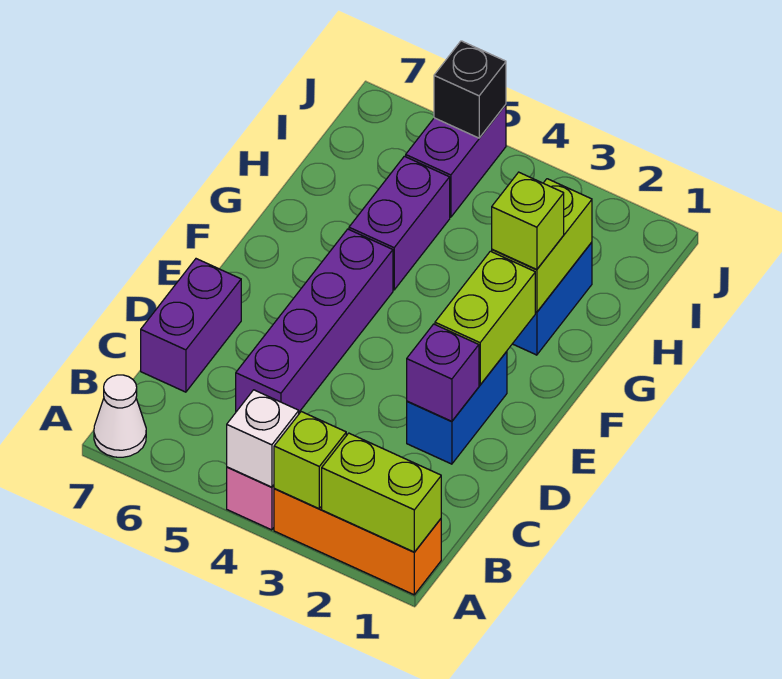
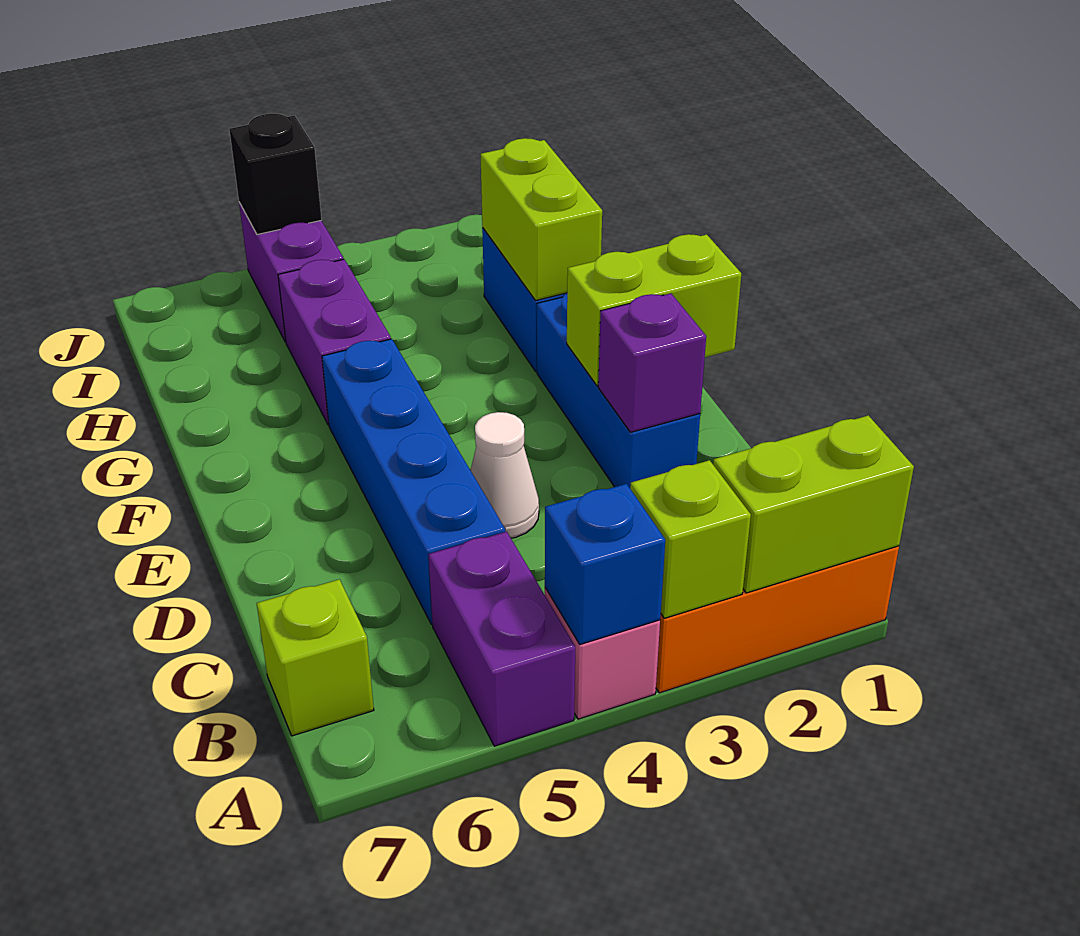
white brick A4 level 2 -> blue brick A4 level 2
white cone A7 level 1 -> white cone D4 level 1
purple brick C5:F5 level 1 -> blue brick C5:F5 level 1
purple brick C7:D7 level 1 -> purple brick A5:B5 level 1
blue brick D2:E2 level 1 -> blue brick D2:F2 level 1
lime brick E2:F2 level 2 -> lime brick E1:E2 level 2
lime brick G2 level 3 -> lime brick B7 level 1

